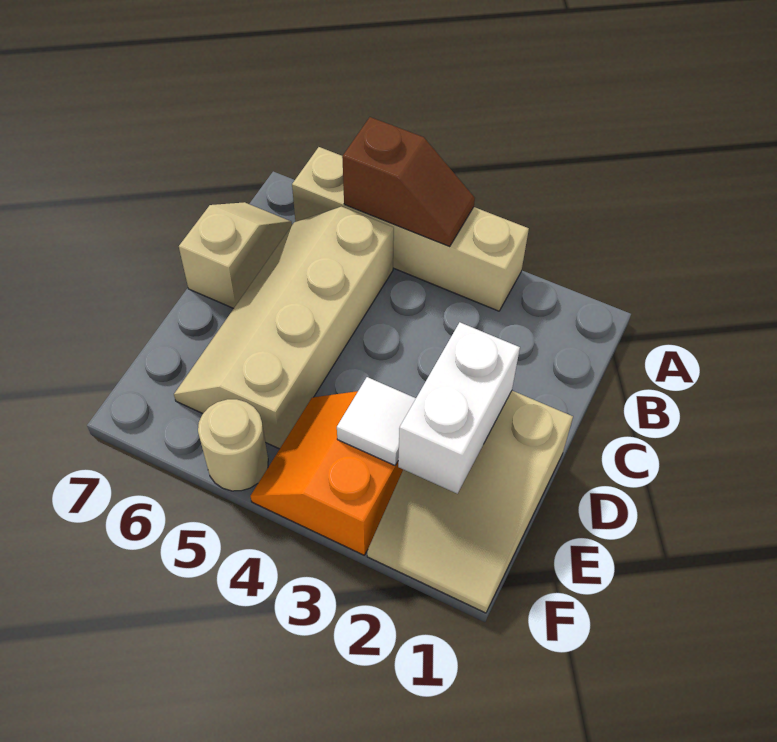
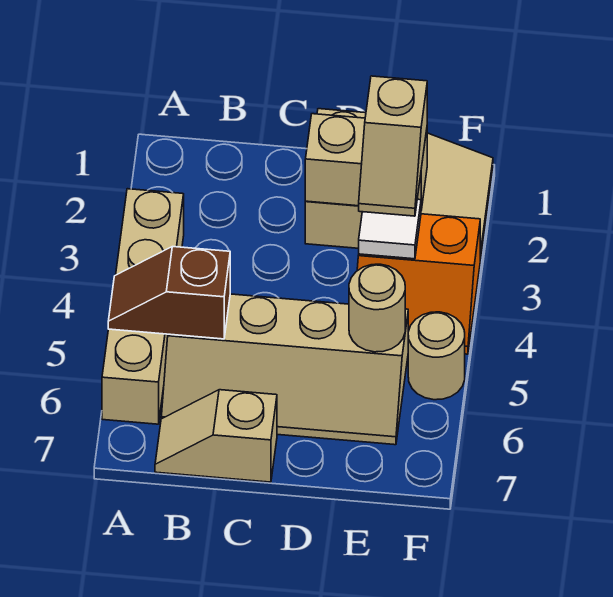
brown slope A4:A5 level 2 top 5 -> brown slope A5:B5 level 2 top B
white brick D2:E2 level 2 -> tan brick D2:E2 level 2
none -> tan slope E2:E3 level 3 top 2
none -> tan round brick E5 level 2

